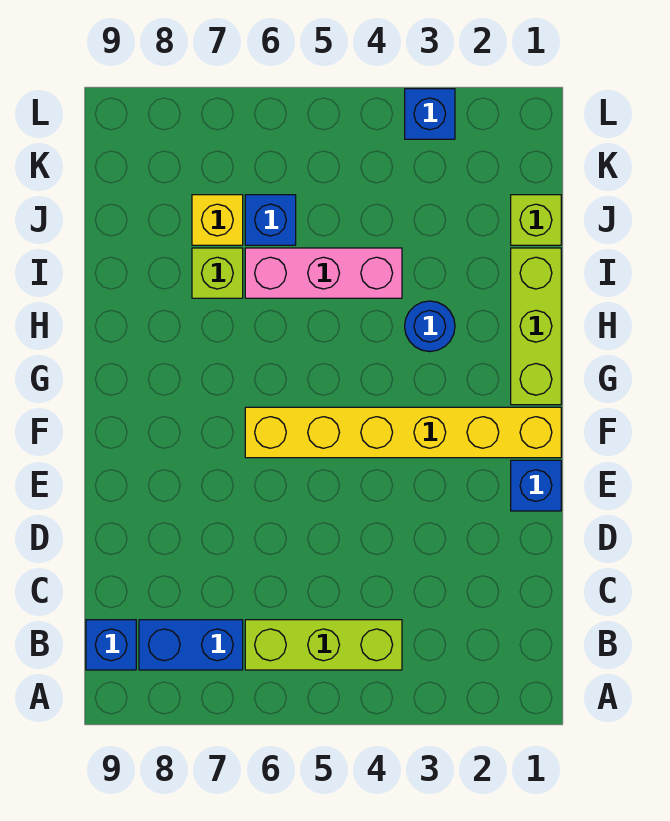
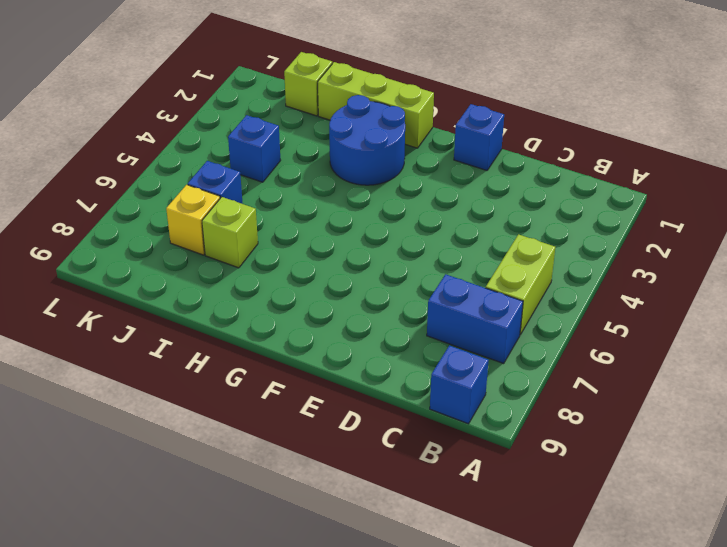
lime brick B4:B6 level 1 -> lime brick B5:B6 level 1
blue brick B7:B8 level 1 -> blue brick B7:C7 level 1
yellow brick F1:F6 level 1 -> none
blue round brick H3 level 1 -> blue round brick G2:H3 level 1
pink brick I4:I6 level 1 -> none
blue brick L3 level 1 -> blue brick J4 level 1

